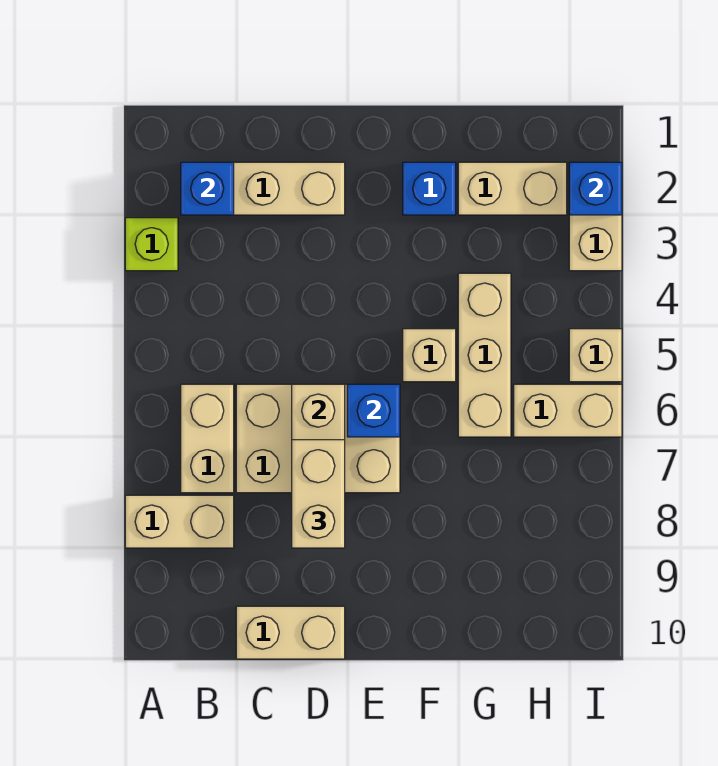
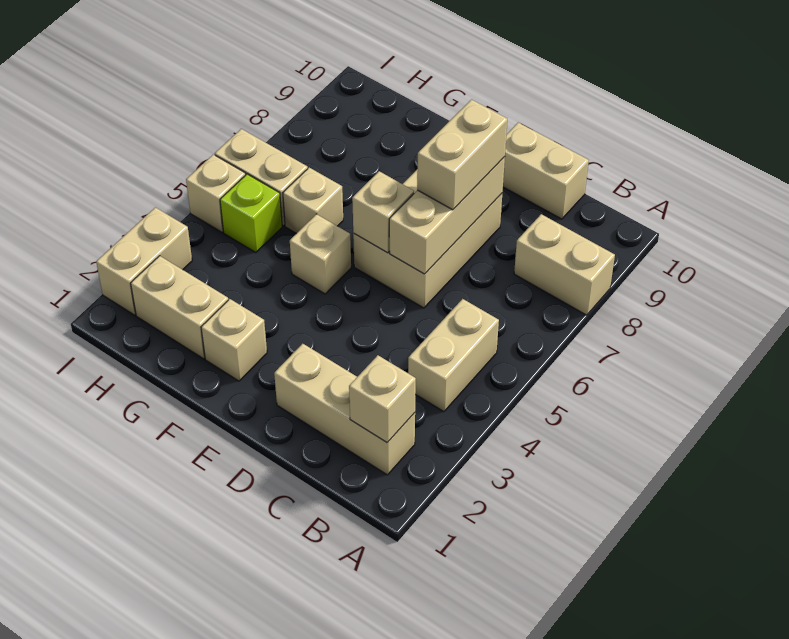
lime brick A3 level 1 -> lime brick H5 level 1
blue brick B2 level 2 -> tan brick B2 level 2
tan brick B6:B7 level 1 -> tan brick B4:B5 level 1
tan brick C6:E7 level 1 -> tan brick D6:E8 level 1
blue brick E6 level 2 -> tan brick E6 level 2
blue brick F2 level 1 -> tan brick F2 level 1
tan brick G4:G6 level 1 -> tan brick G6 level 1
blue brick I2 level 2 -> none

